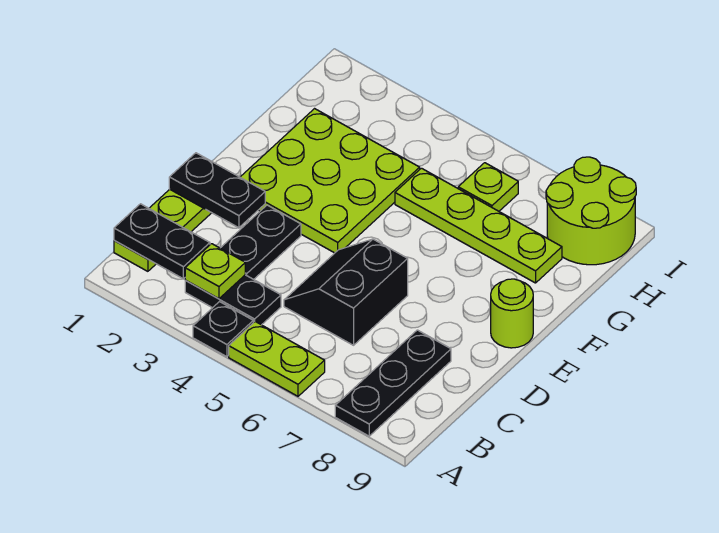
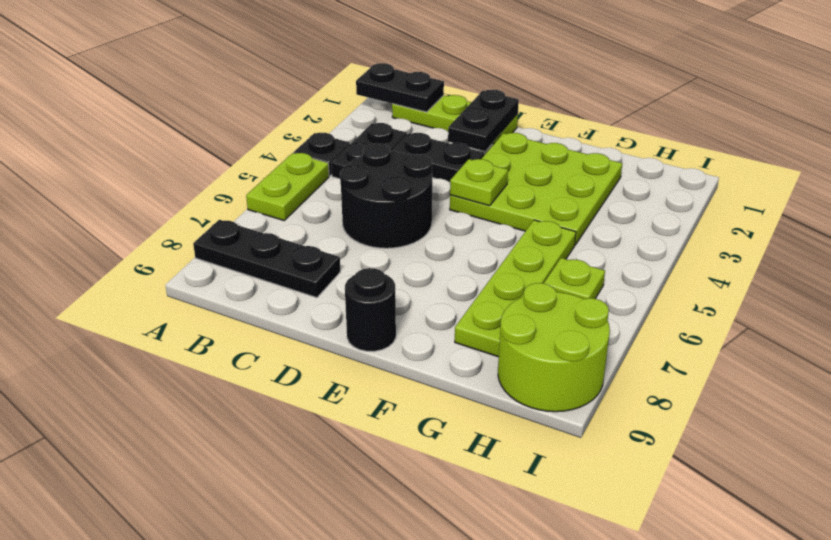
black plate B1:B2 level 2 -> black plate A1:B1 level 2
lime plate B3 level 2 -> lime plate E4 level 2
black slope C5:D6 level 1 top 6 -> black round brick C5:D6 level 1
lime round brick E9 level 1 -> black round brick E9 level 1

